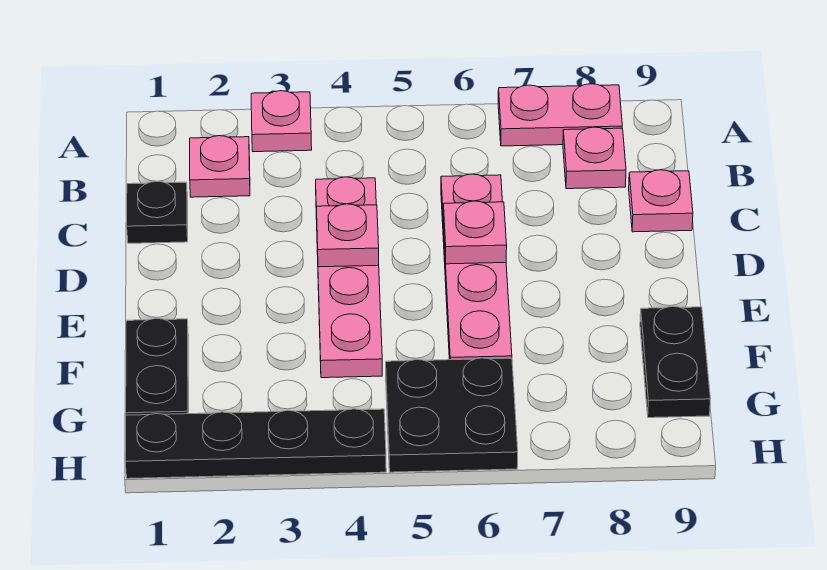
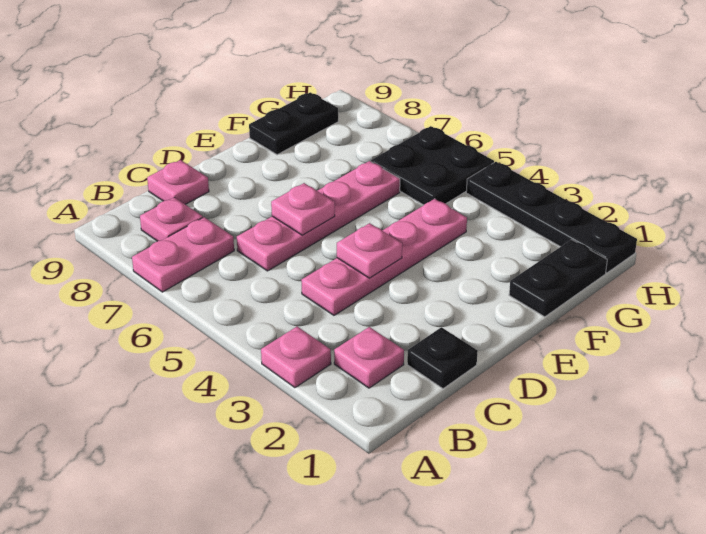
pink plate A7:A8 level 1 -> pink plate A7:B7 level 1

